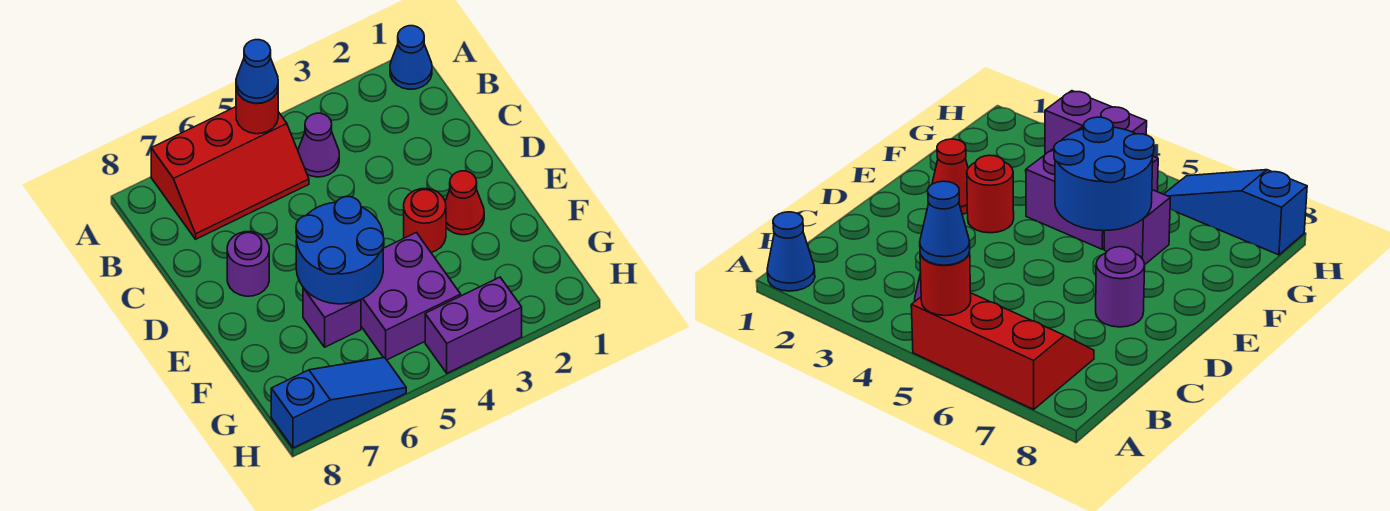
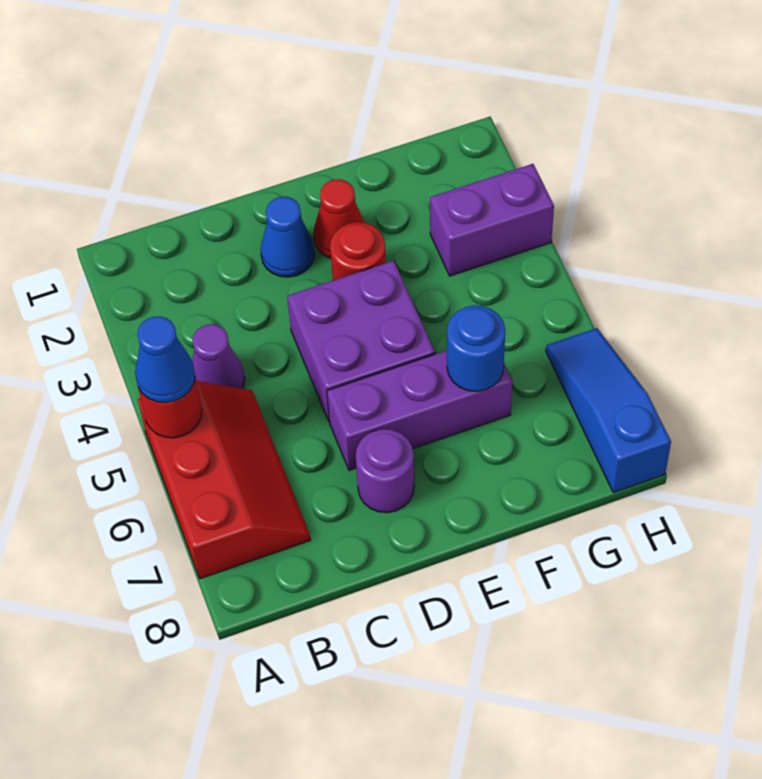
blue cone A1 level 1 -> blue cone D2 level 1
blue round brick E5:F6 level 2 -> blue round brick F6 level 2
purple brick F4:G5 level 1 -> purple brick D4:E5 level 1
purple brick F6 level 1 -> purple brick D6:F6 level 1
purple brick H3:H4 level 1 -> purple brick G3:H3 level 1

